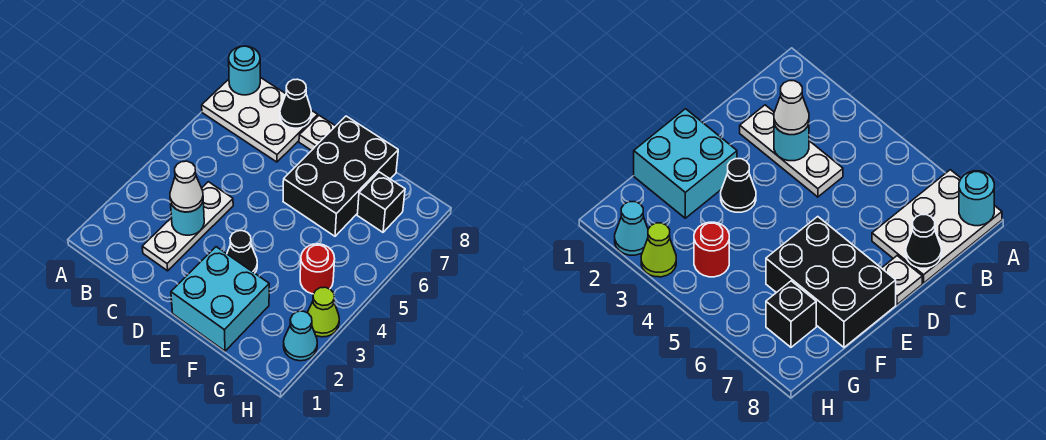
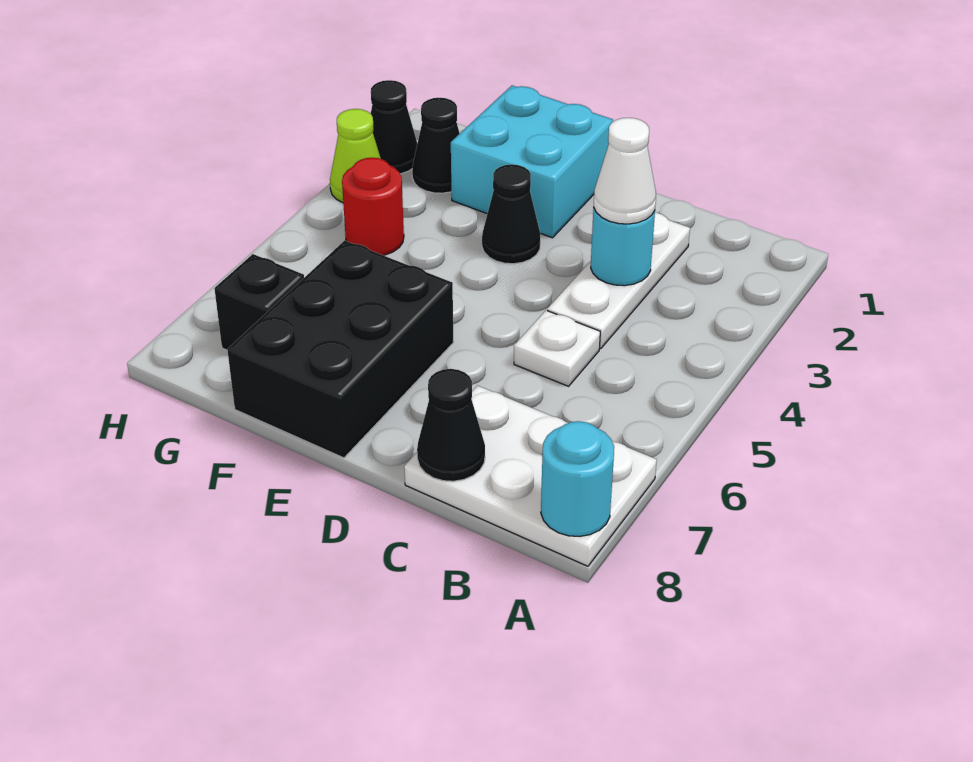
white plate D8 level 1 -> white plate C5 level 1
none -> black cone G2 level 1
cyan cone H2 level 1 -> black cone H2 level 1

